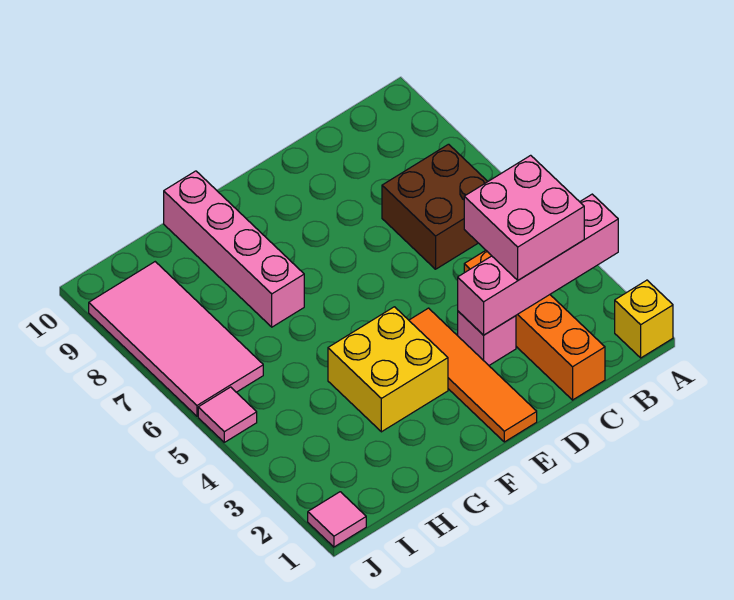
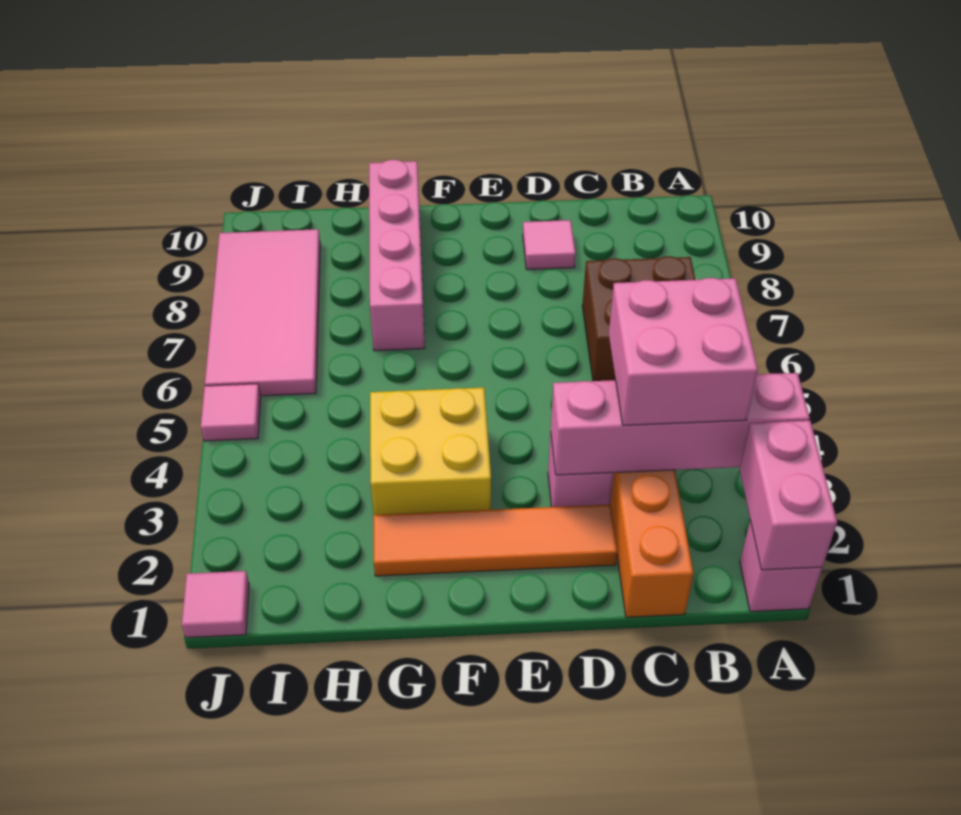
yellow brick A1 level 1 -> pink brick A1 level 1
none -> pink brick A1:A2 level 2
none -> pink tile D9 level 1
orange tile E1:E4 level 1 -> orange tile D2:G2 level 1

